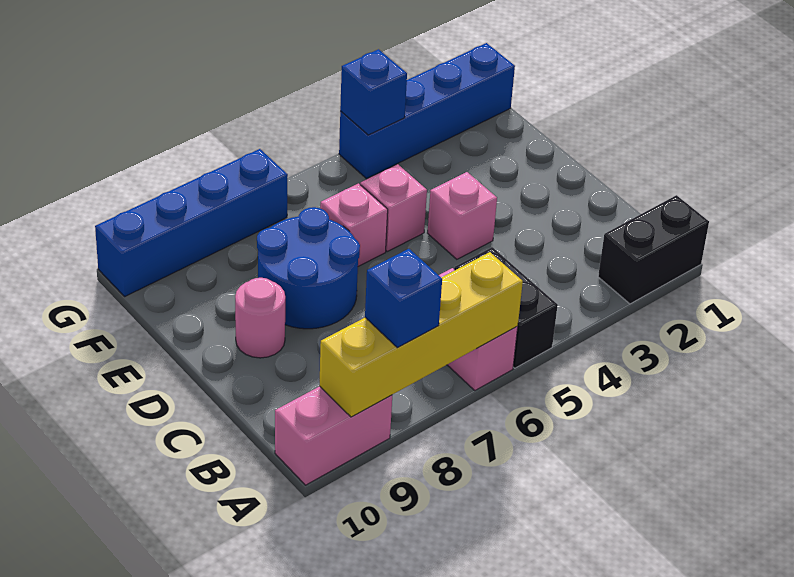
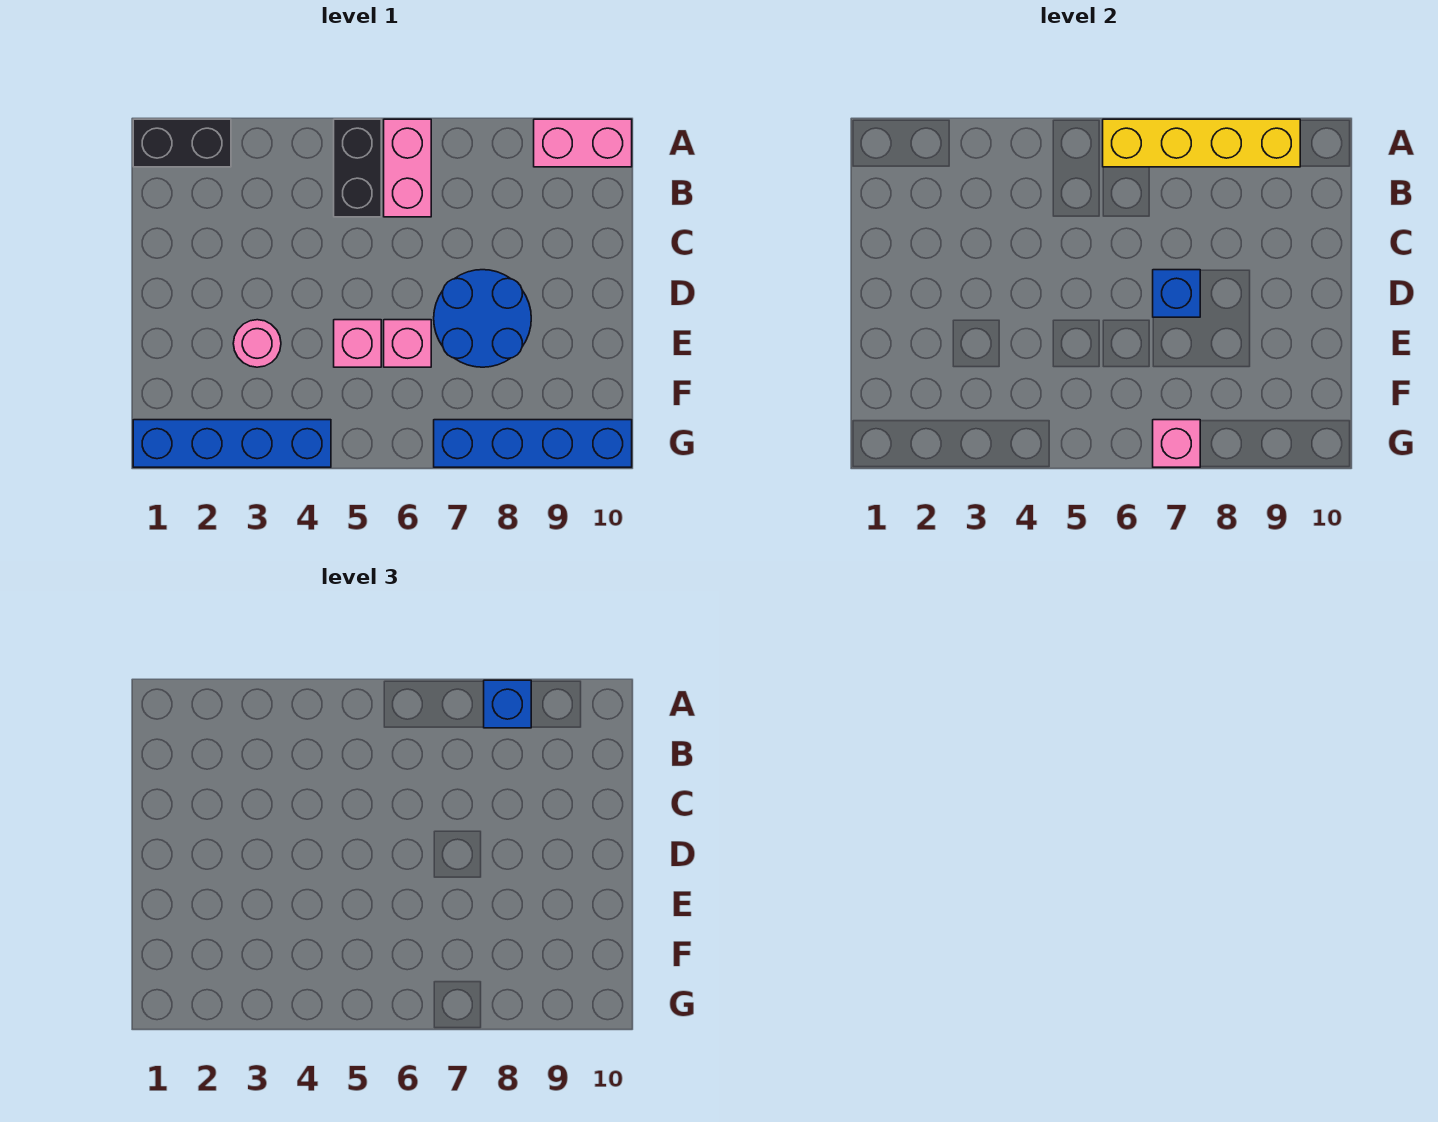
pink brick D4 level 1 -> pink brick G7 level 2
pink round brick D9 level 1 -> pink round brick E3 level 1
blue brick G4 level 2 -> blue brick D7 level 2

